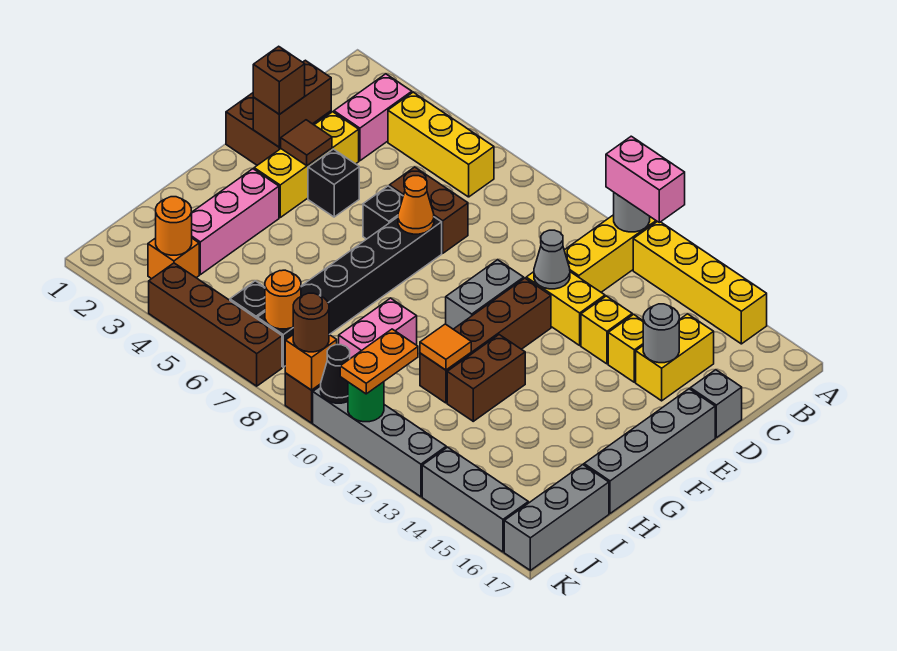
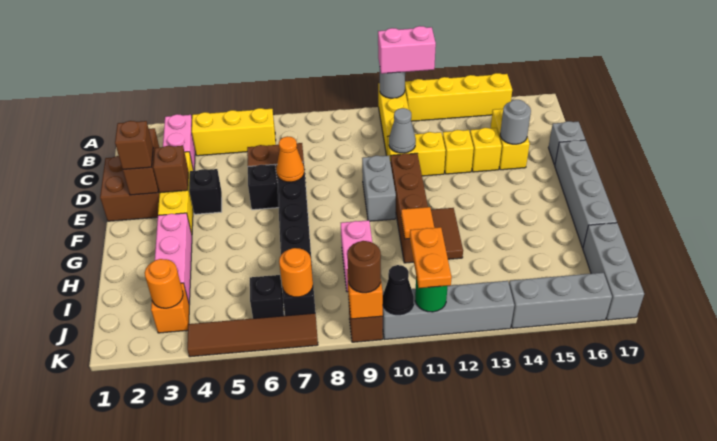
brown tile E3 level 2 -> brown brick E3 level 2
brown brick G12:H12 level 1 -> brown tile G12:H12 level 1
brown brick K4:K7 level 1 -> brown tile K4:K7 level 1

